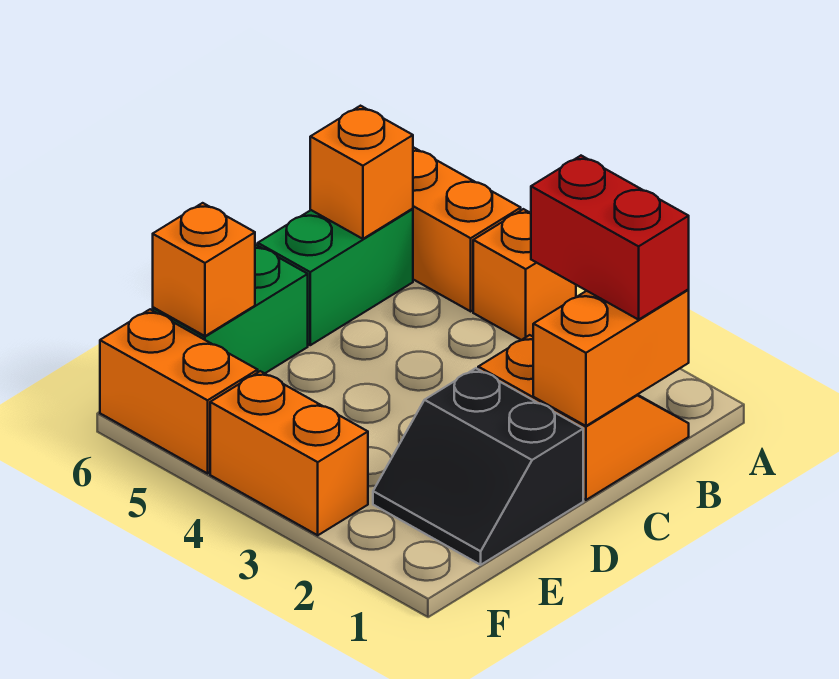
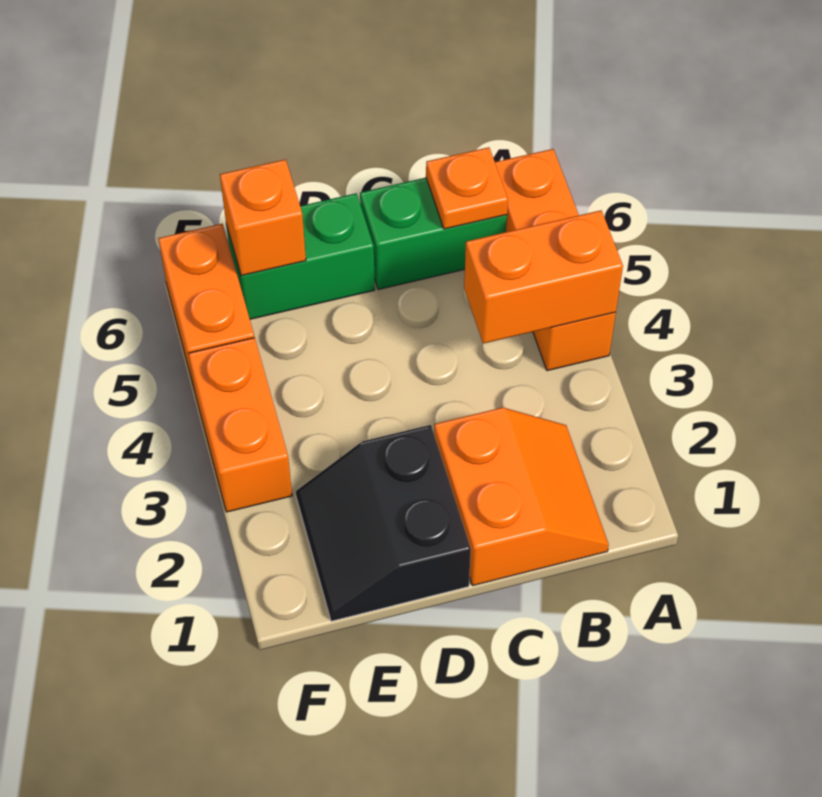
orange brick B1:C1 level 2 -> orange brick A4:B4 level 2
red brick B1:B2 level 3 -> none
orange brick B6 level 2 -> orange plate B6 level 2

